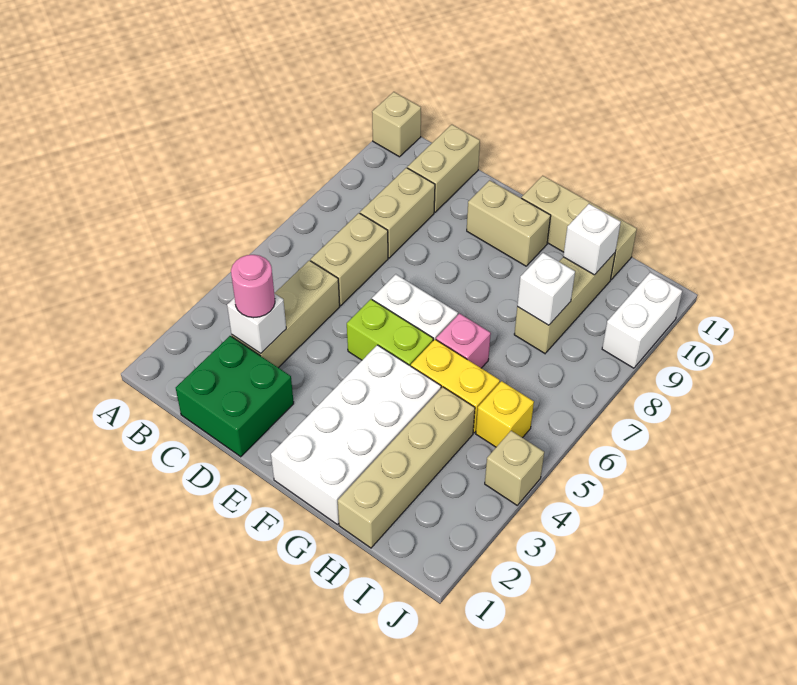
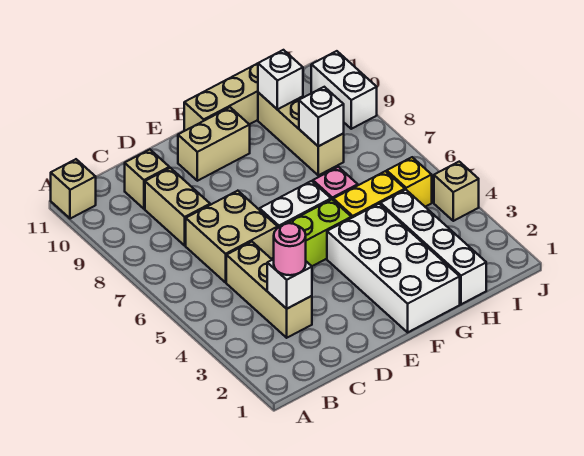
green brick C1:D2 level 1 -> none
tan brick C6:C7 level 1 -> tan brick C6:D7 level 1
tan brick C10:C11 level 1 -> tan brick C10 level 1
tan brick H1:H4 level 1 -> white brick H1:H4 level 1

